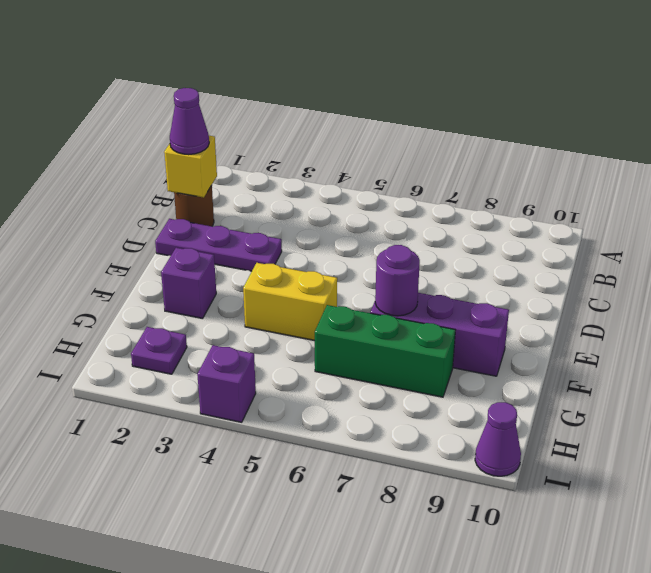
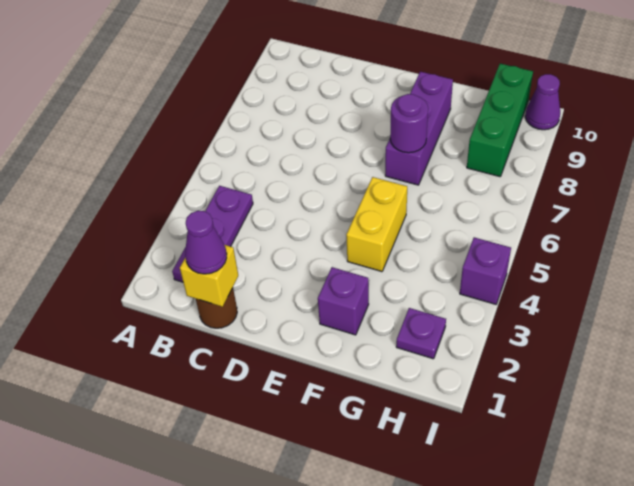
purple plate D1:D3 level 1 -> purple plate B2:B4 level 1
green brick G6:G8 level 1 -> green brick H8:H10 level 1

